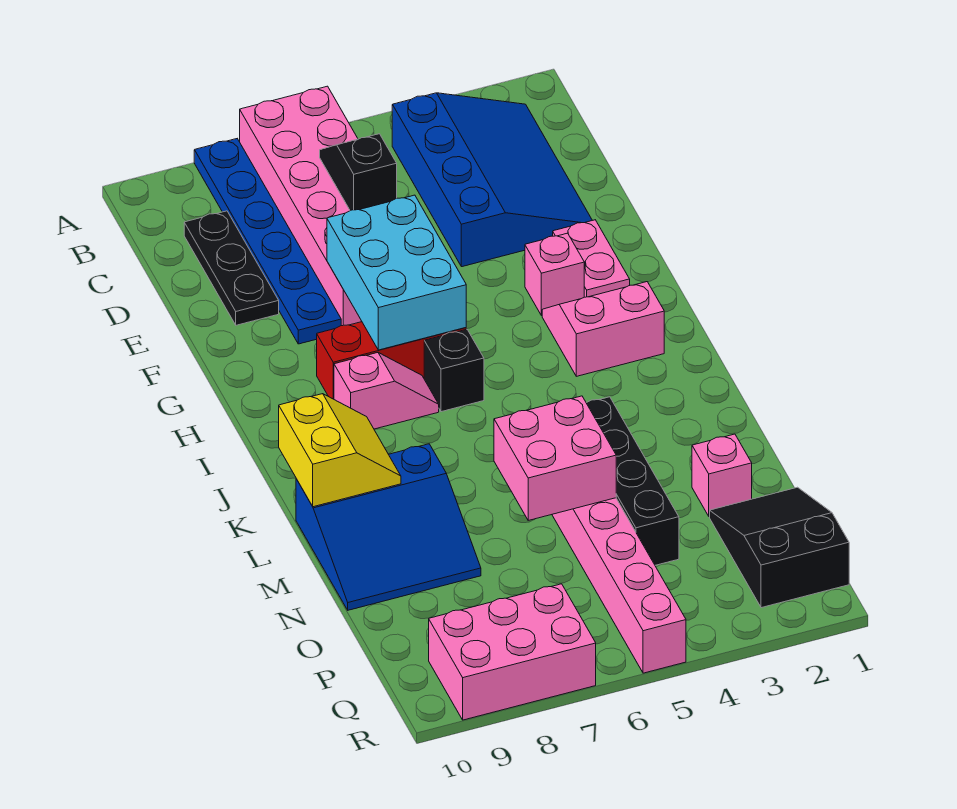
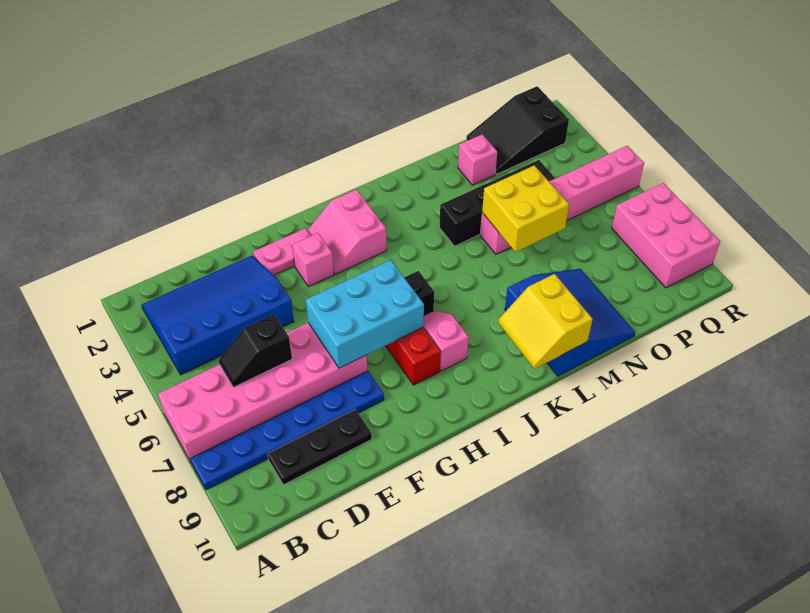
yellow slope K9:L10 level 2 top 10 -> yellow slope K9:L10 level 2 top L
pink brick M5:N6 level 2 -> yellow brick M5:N6 level 2

